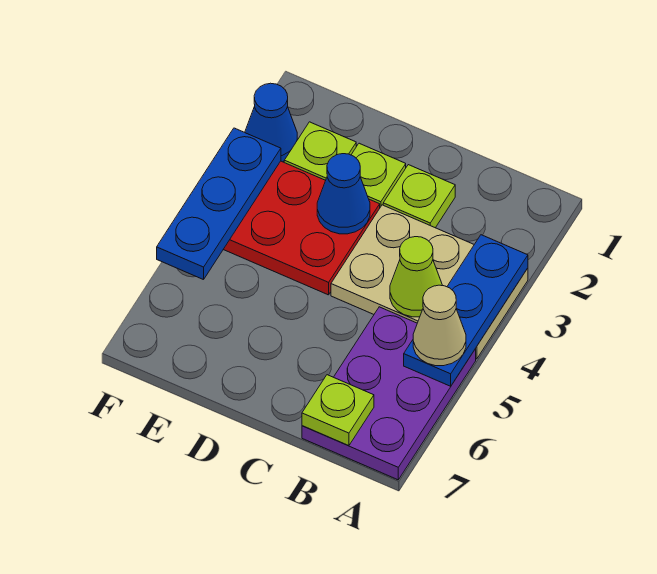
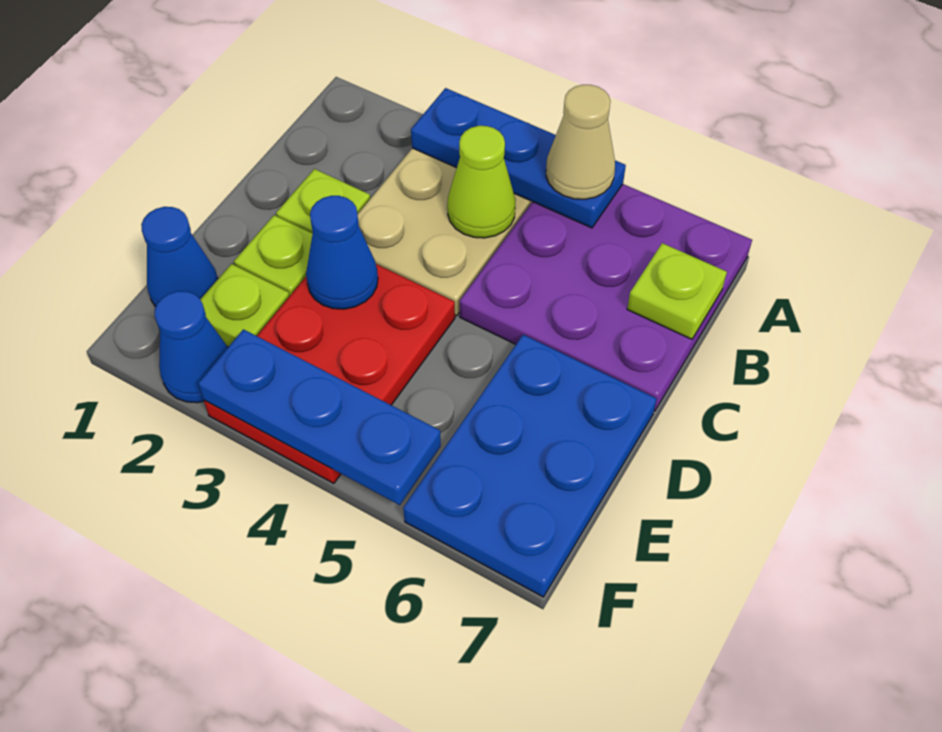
purple plate A5:B7 level 1 -> purple plate A5:C7 level 1
none -> blue plate D6:F7 level 1
none -> blue cone E1 level 1

